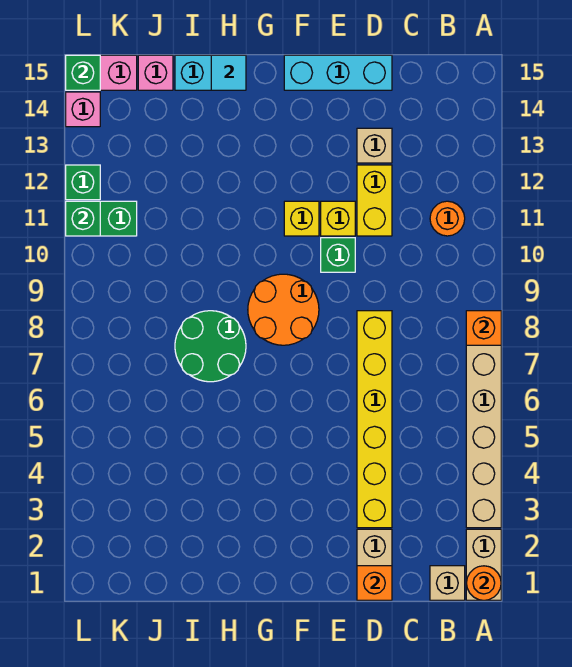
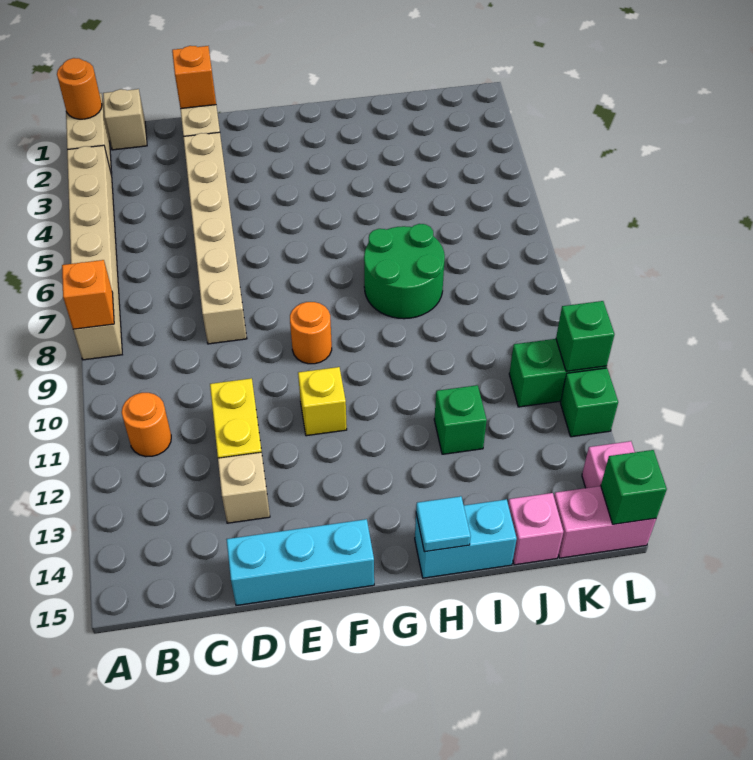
yellow brick D3:D8 level 1 -> tan brick D3:D8 level 1
green brick E10 level 1 -> green brick I12 level 1
yellow brick E11 level 1 -> none
orange round brick F8:G9 level 1 -> orange round brick F9 level 1

